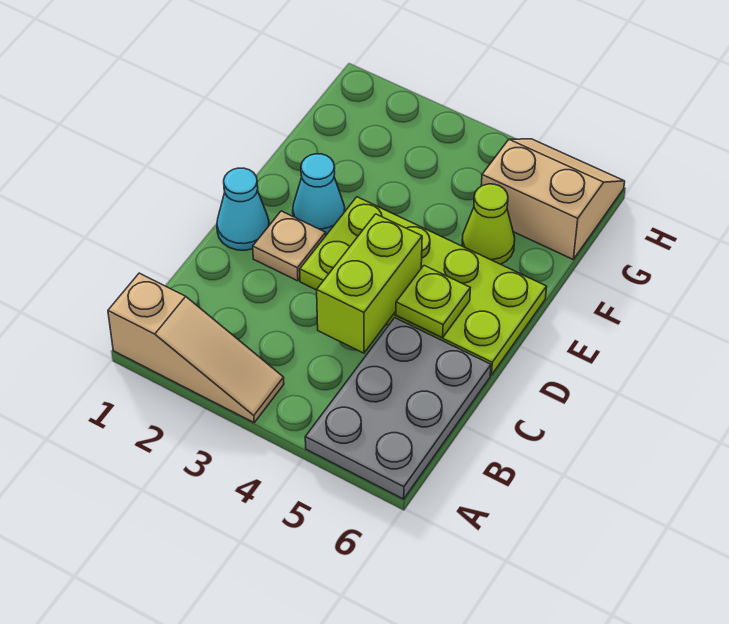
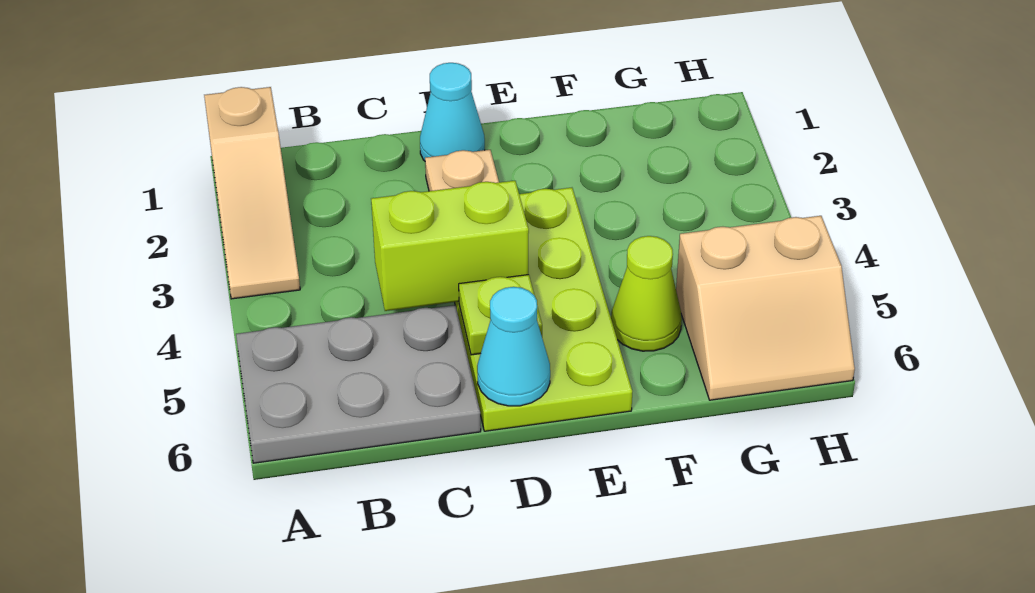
cyan cone E2 level 1 -> cyan cone D6 level 2
tan slope G5:H6 level 1 top G -> tan slope G5:H6 level 1 top 5

